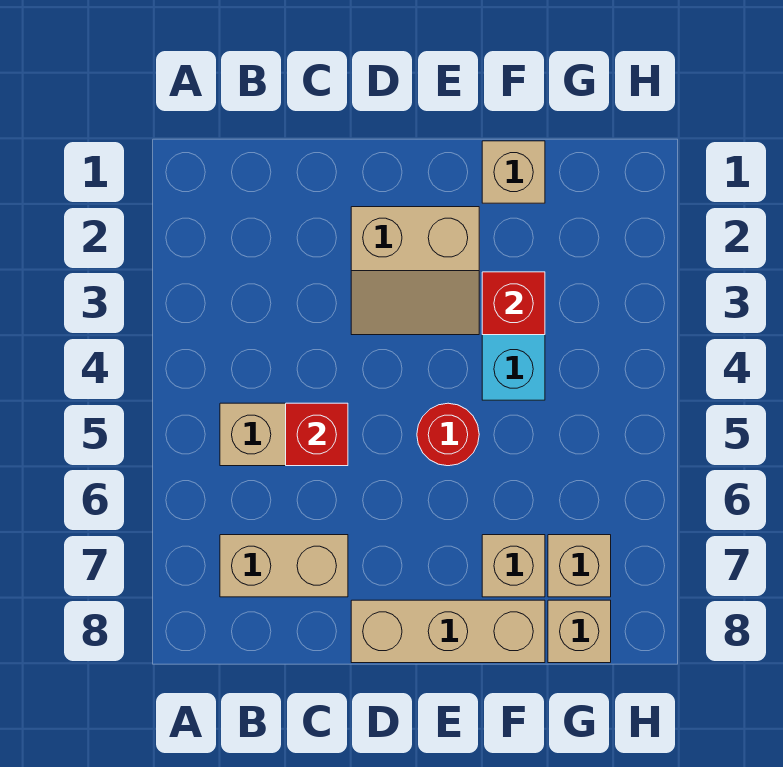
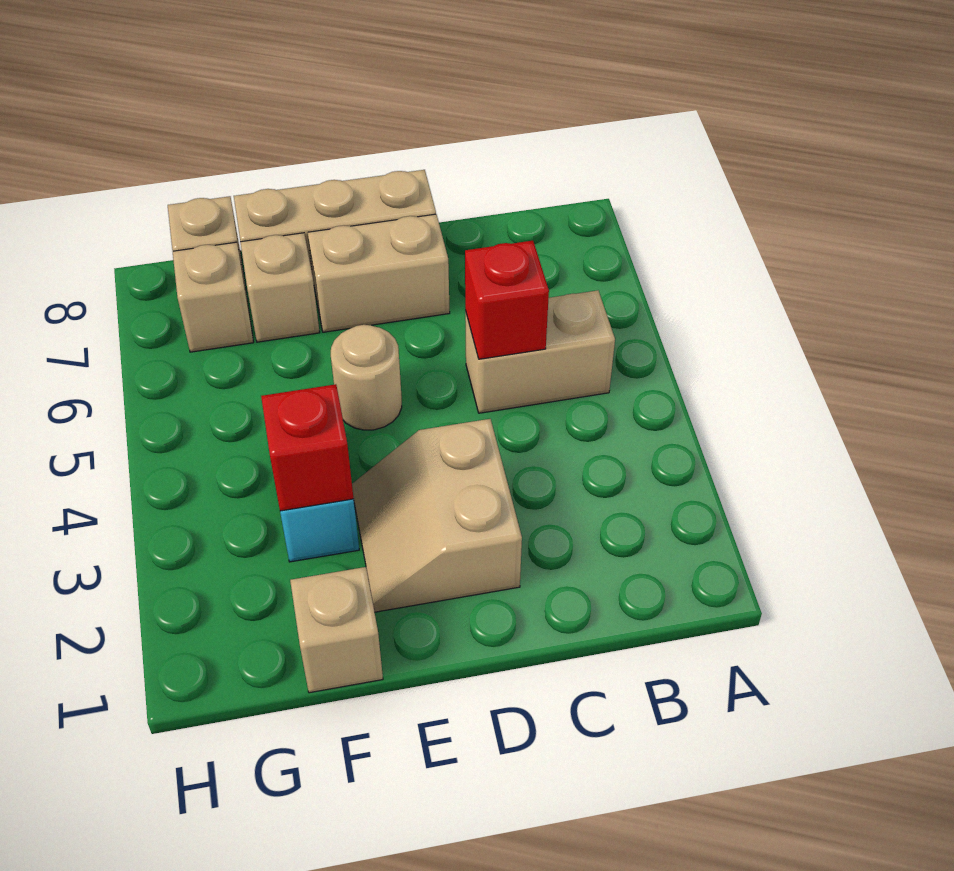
tan brick B7:C7 level 1 -> tan brick D7:E7 level 1
tan slope D2:E3 level 1 top 2 -> tan slope D2:E3 level 1 top D
red round brick E5 level 1 -> tan round brick E5 level 1

